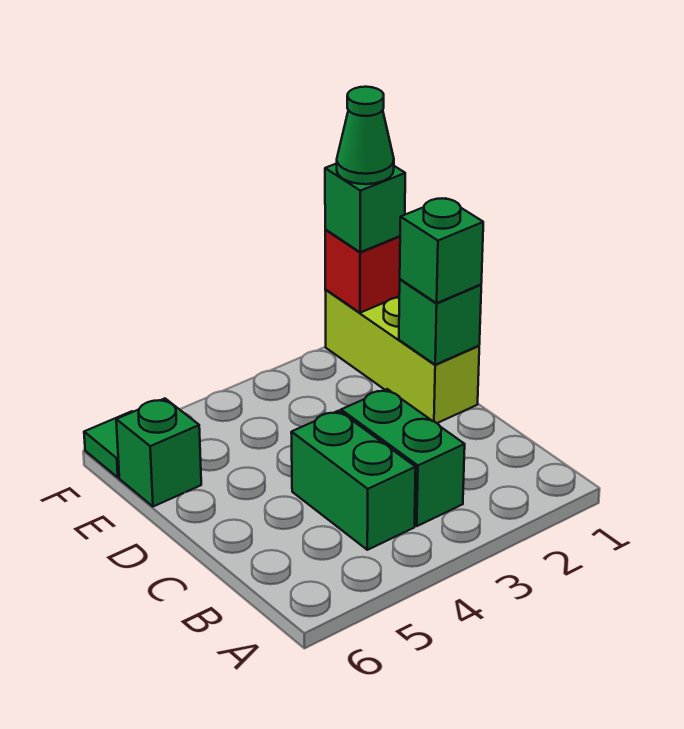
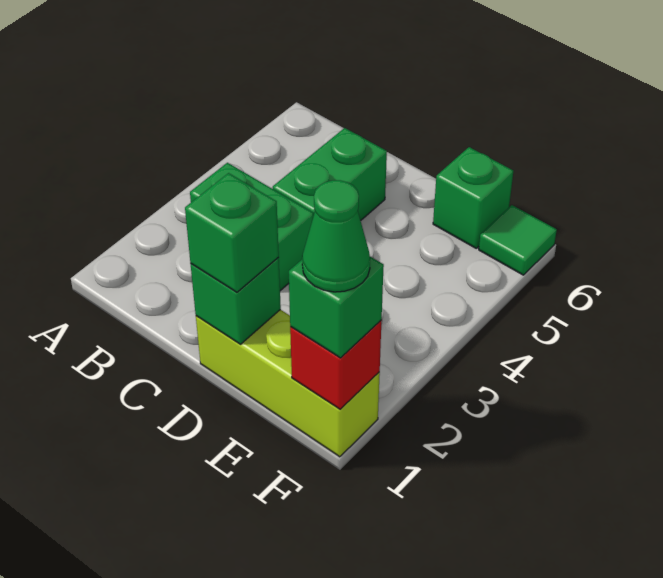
green brick B4:C4 level 1 -> green brick C4:C5 level 1

